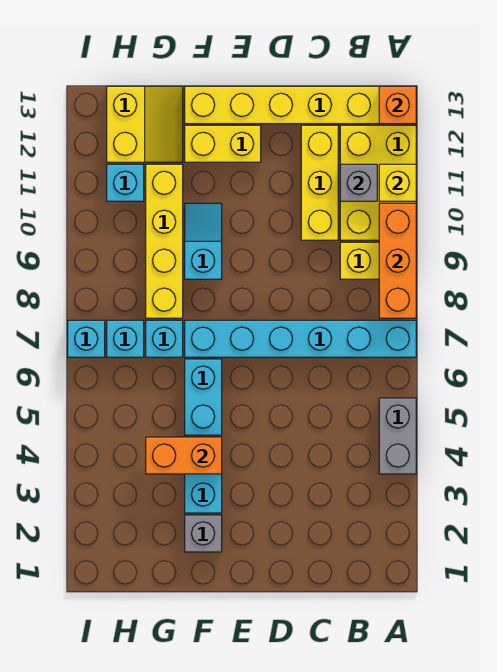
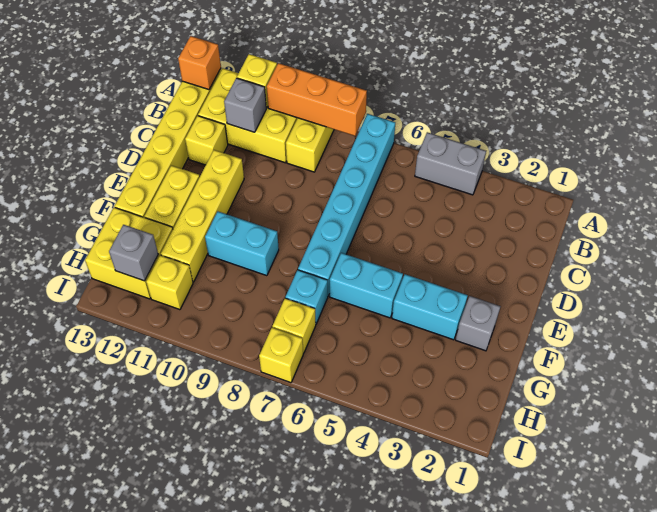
yellow brick C10:C12 level 1 -> yellow brick C12 level 1
orange brick F4:G4 level 2 -> none
cyan slope F9:F10 level 1 top 9 -> cyan brick F9:F10 level 1
yellow brick G8:G11 level 1 -> yellow brick D11:G11 level 1
yellow slope G12:H13 level 1 top H -> yellow brick G12:H13 level 1
cyan brick H7 level 1 -> yellow brick H7 level 1
cyan brick H11 level 1 -> yellow brick H11 level 1
none -> grey brick H12 level 2
cyan brick I7 level 1 -> yellow brick I7 level 1

